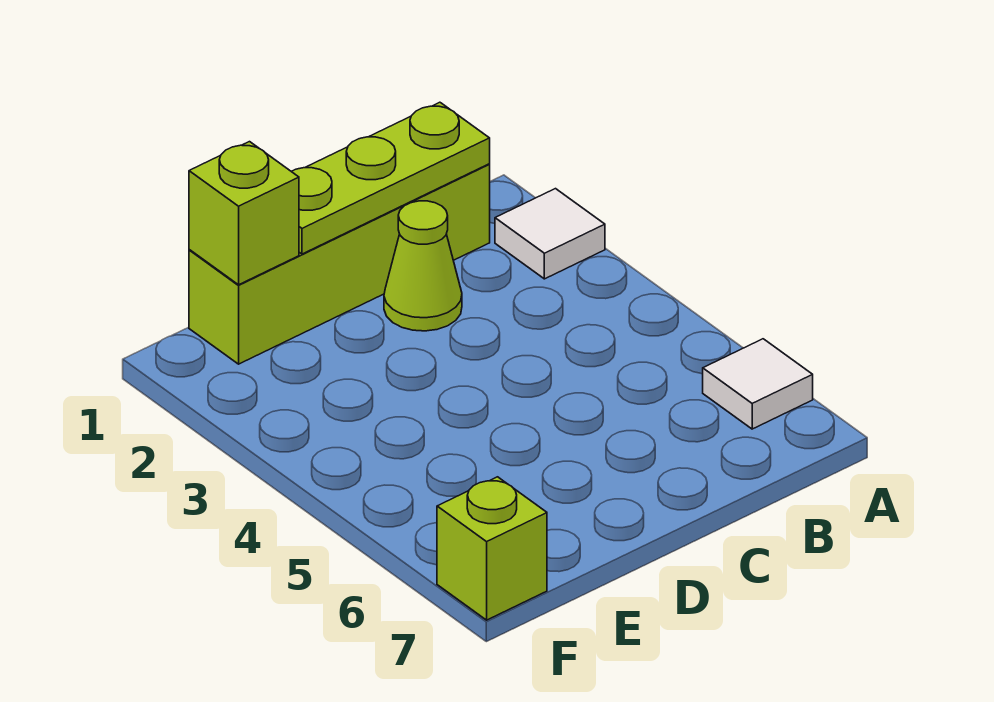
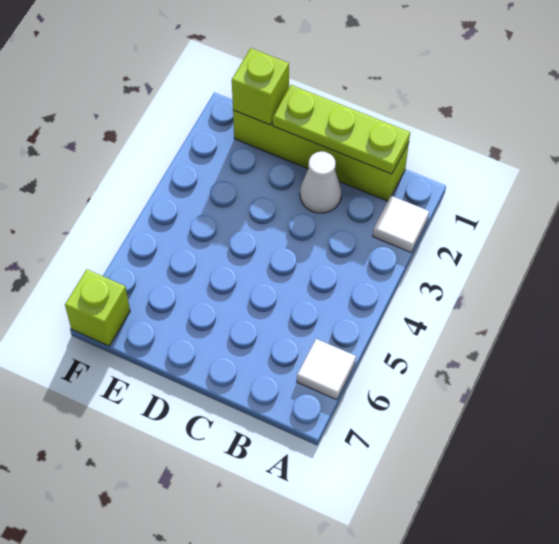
lime cone C2 level 1 -> white cone C2 level 1

